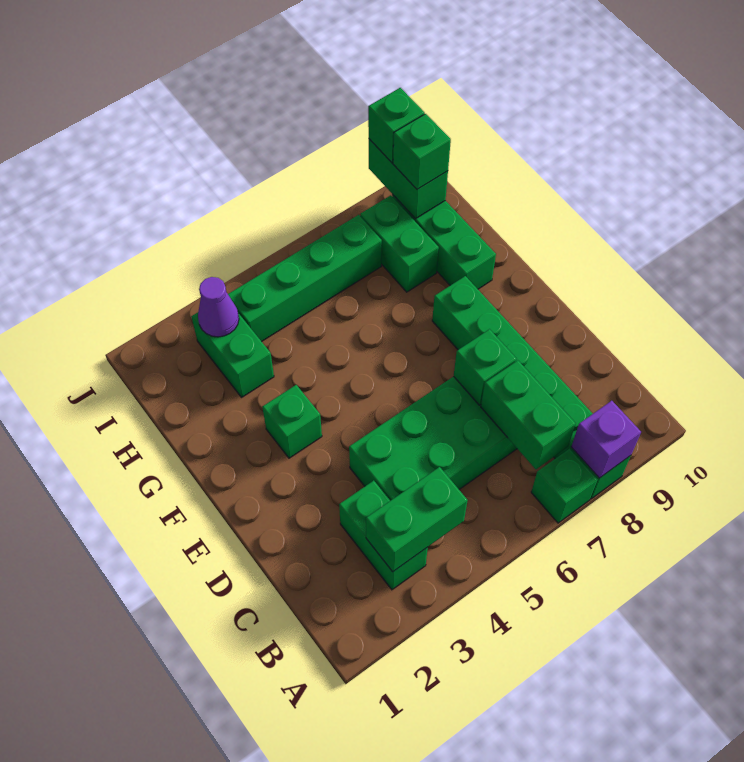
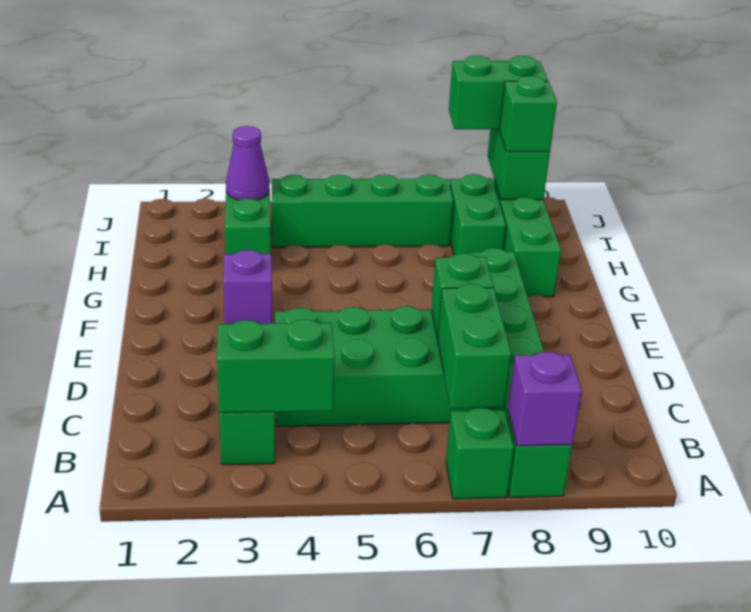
green brick F3 level 1 -> purple brick F3 level 1
green brick J9 level 3 -> green brick J8:J9 level 3

